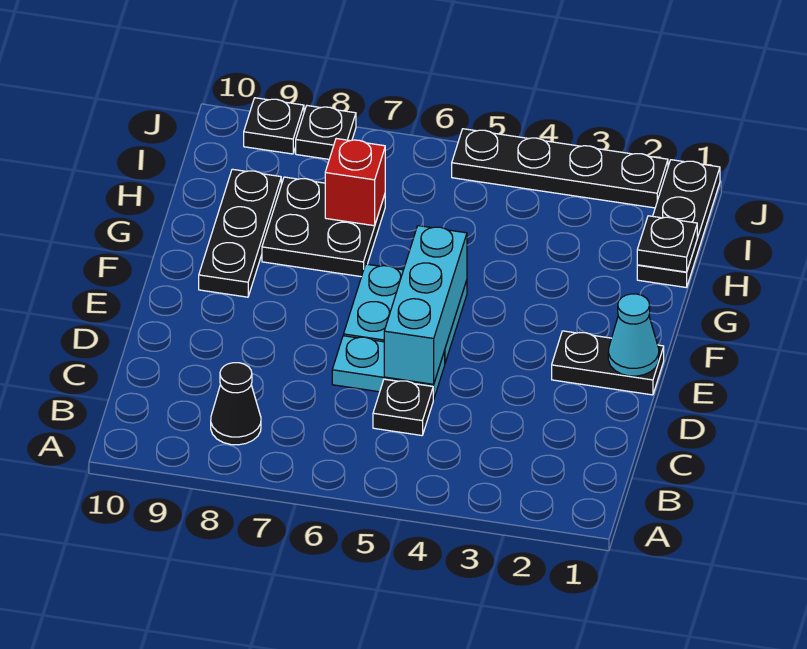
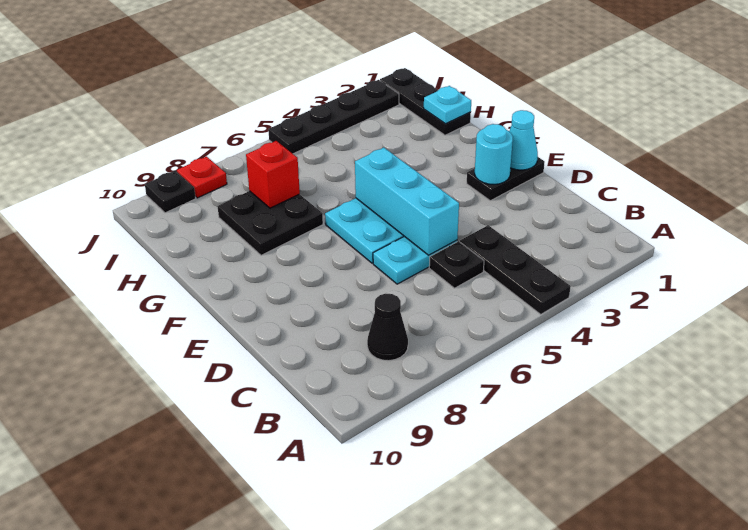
none -> cyan round brick E2 level 2
black plate F9:H9 level 1 -> black plate A4:C4 level 1
black plate H1 level 2 -> cyan plate H1 level 2
black plate J8 level 1 -> red plate J8 level 1

